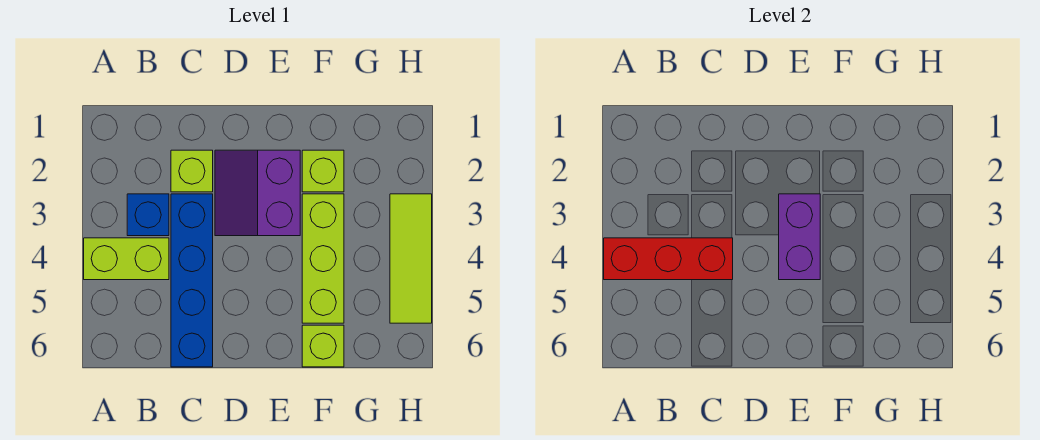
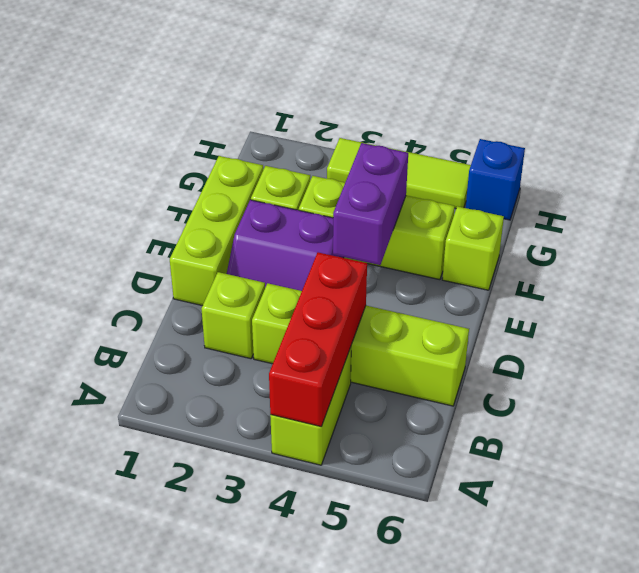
blue brick B3 level 1 -> blue brick H6 level 1
blue brick C3:C6 level 1 -> lime brick C3:C6 level 1
none -> lime brick D1:F1 level 1
purple brick E3:E4 level 2 -> purple brick E4:F4 level 2

